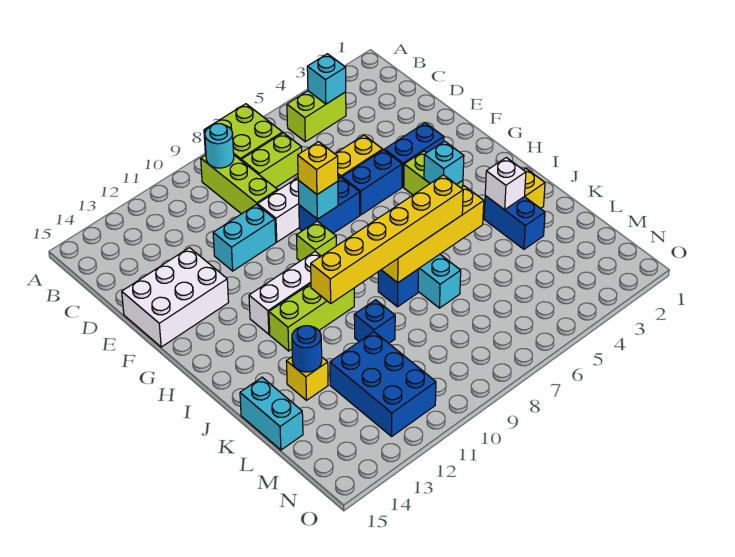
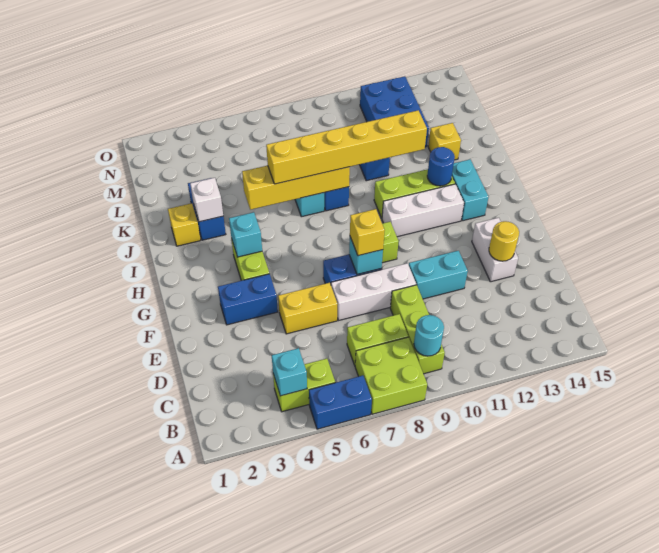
white brick E13:F15 level 1 -> white brick E13:F13 level 1
none -> yellow round brick E13 level 2
blue brick F5:F6 level 1 -> blue brick A5:A6 level 1
blue round brick K13 level 2 -> blue round brick I12 level 2
cyan brick K15:L15 level 1 -> cyan brick H13:I13 level 1

